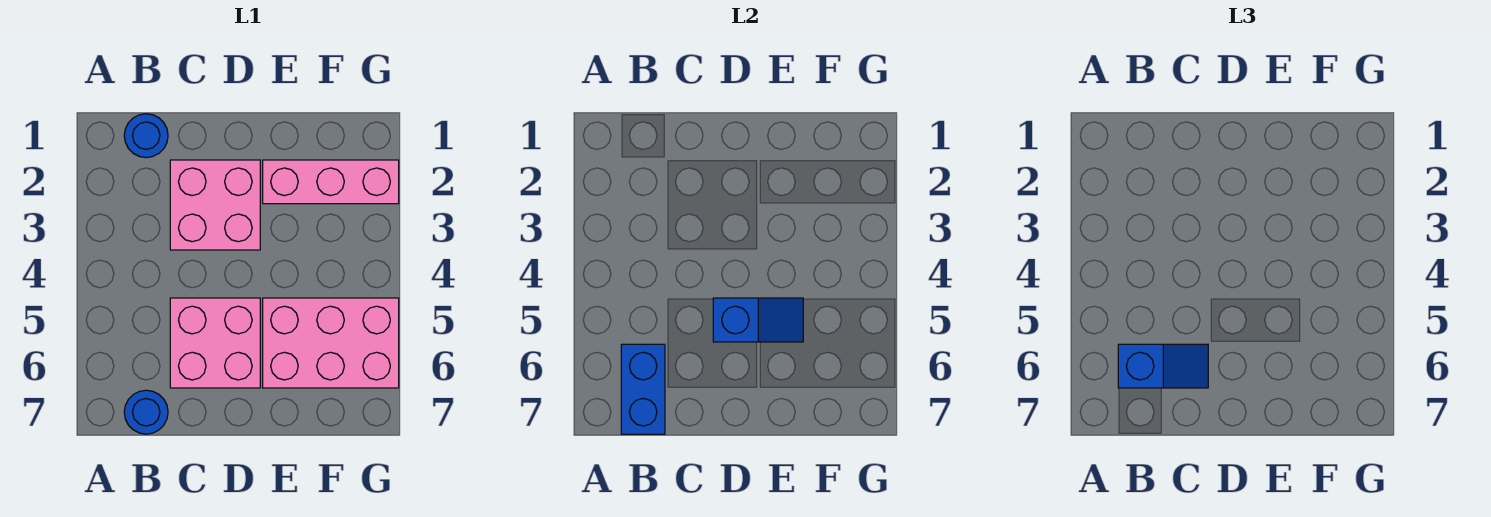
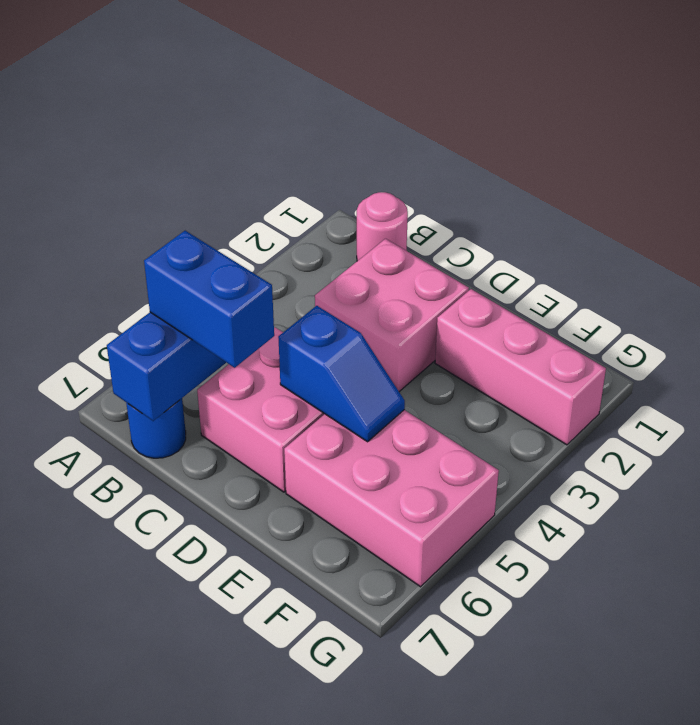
blue round brick B1 level 1 -> pink round brick B1 level 1
blue slope B6:C6 level 3 top B -> blue brick B6:C6 level 3

